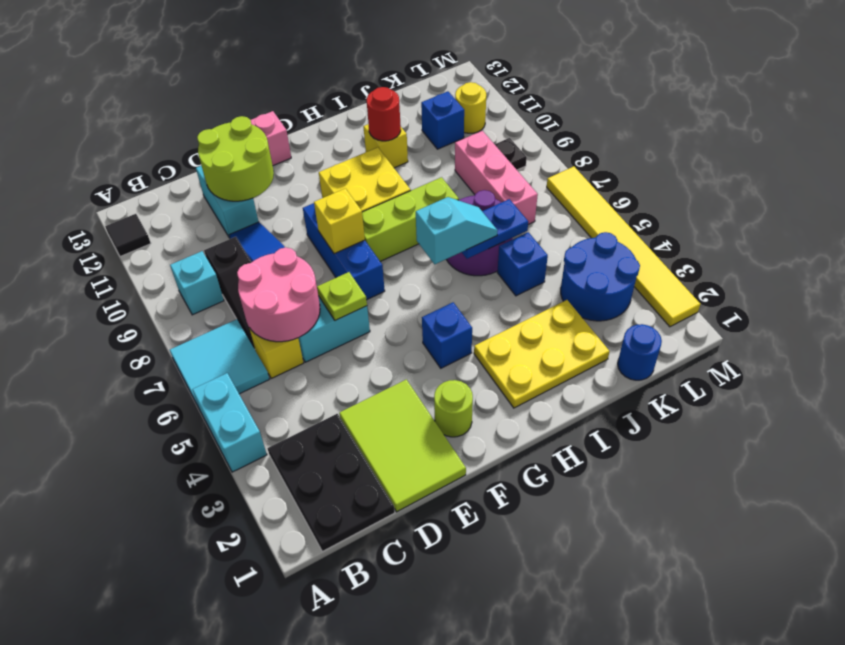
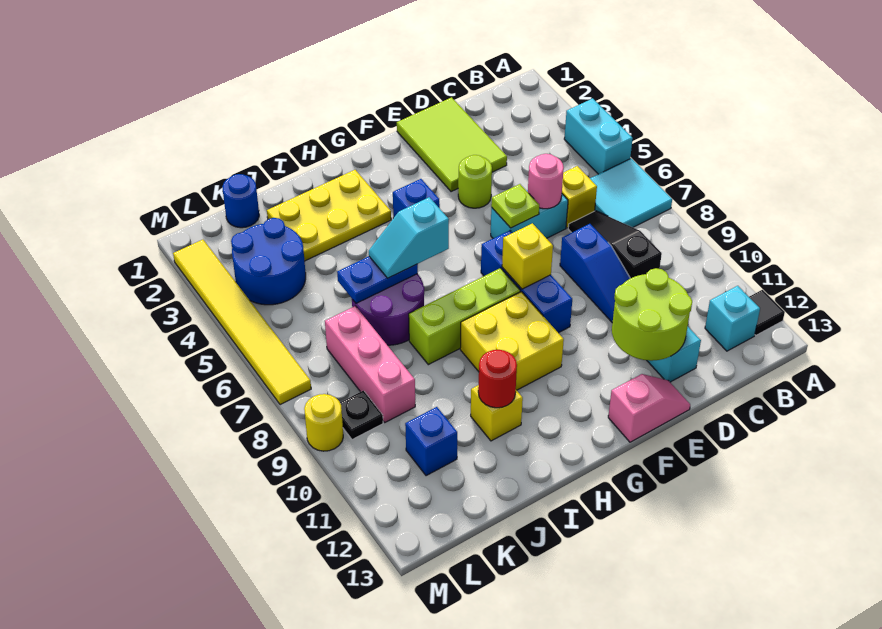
black plate B1:C3 level 1 -> none
cyan brick B9 level 1 -> cyan brick B12 level 1
pink round brick C6:D7 level 2 -> pink round brick D6 level 2
lime round brick F2 level 1 -> lime round brick E4 level 1
blue brick J5 level 1 -> none
yellow round brick L11 level 1 -> yellow round brick M9 level 1

